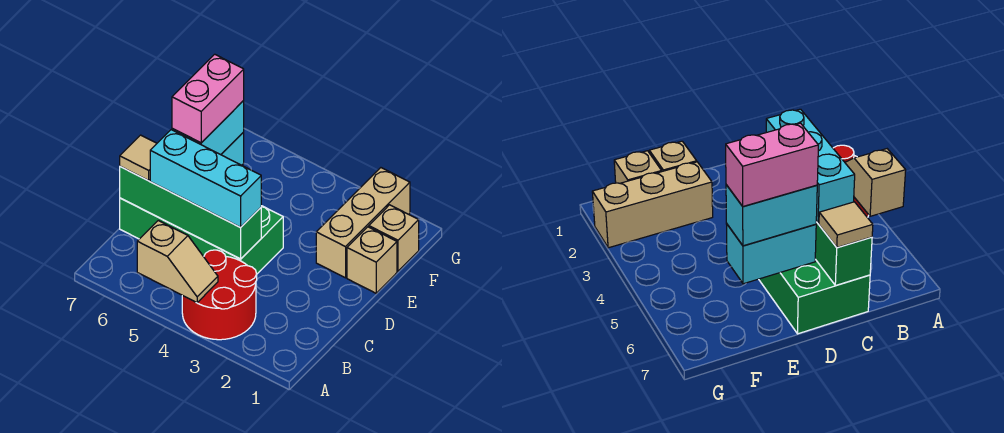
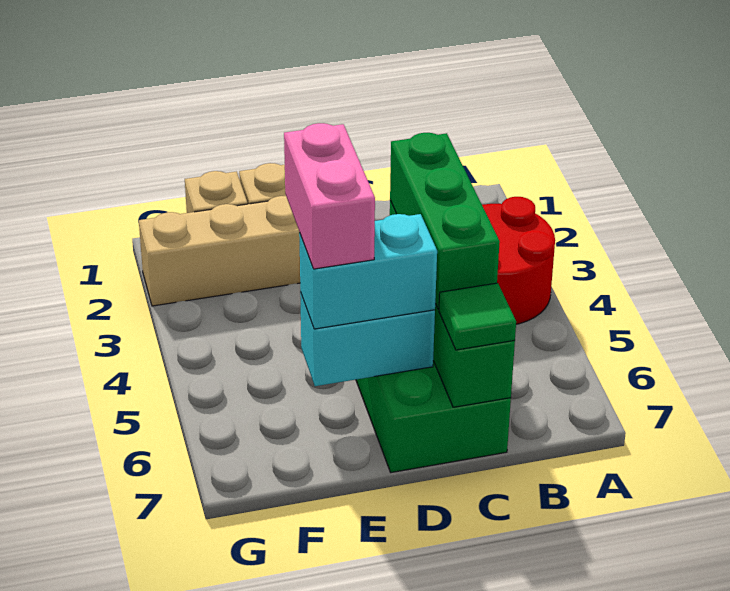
tan slope A4:A5 level 2 top 5 -> none
cyan brick C4:C6 level 3 -> green brick C4:C6 level 3
tan tile C7 level 3 -> green tile C7 level 3
pink brick D6:E6 level 4 -> pink brick E5:E6 level 4

